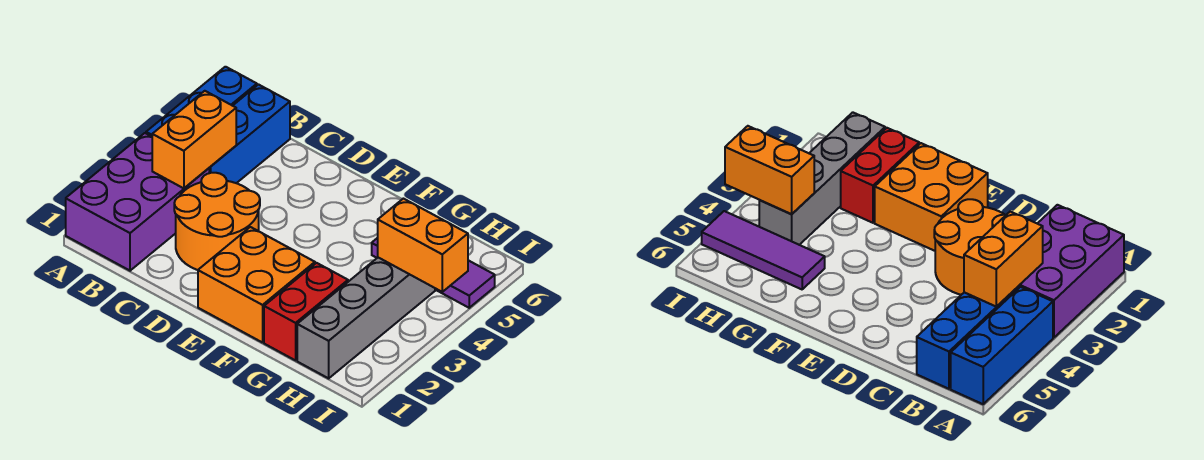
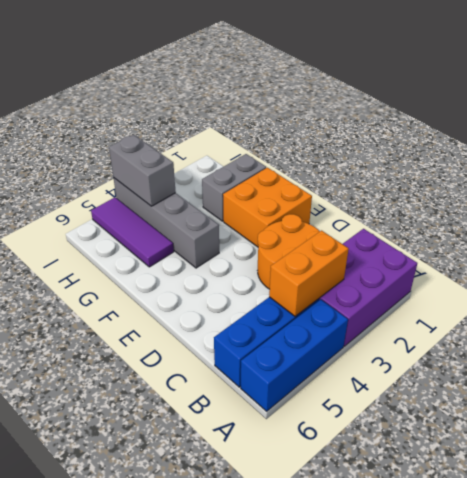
red brick G1:G2 level 1 -> grey brick G1:G2 level 1
grey brick H1:H4 level 1 -> grey brick F4:I4 level 1
orange brick H4:I4 level 2 -> grey brick H4:I4 level 2

